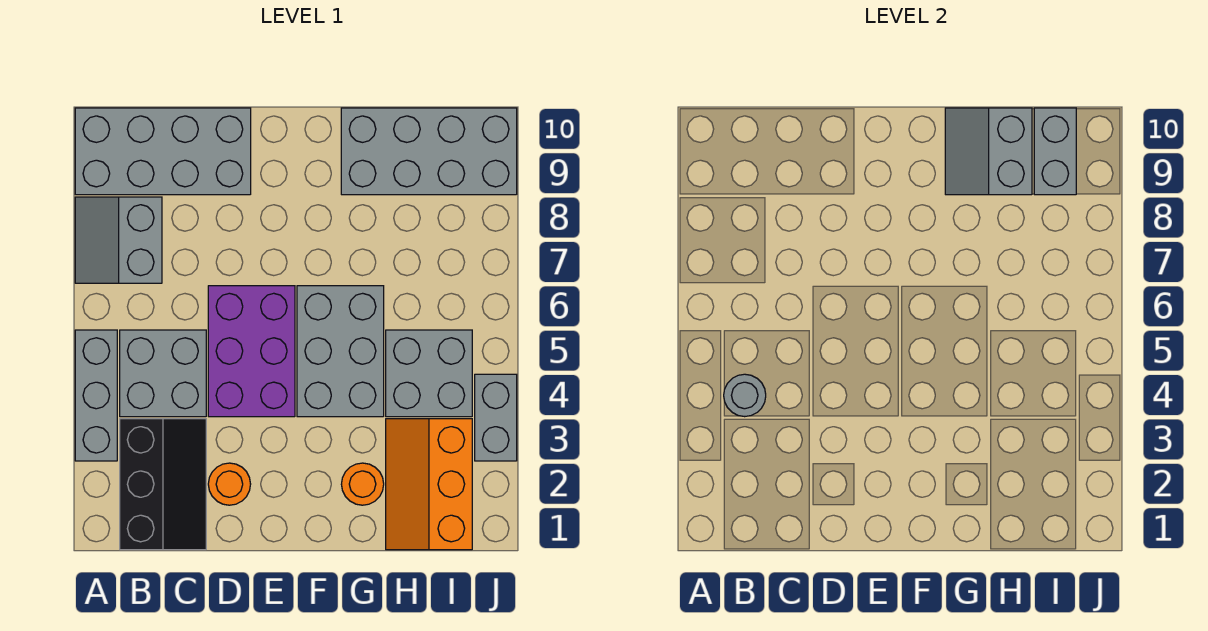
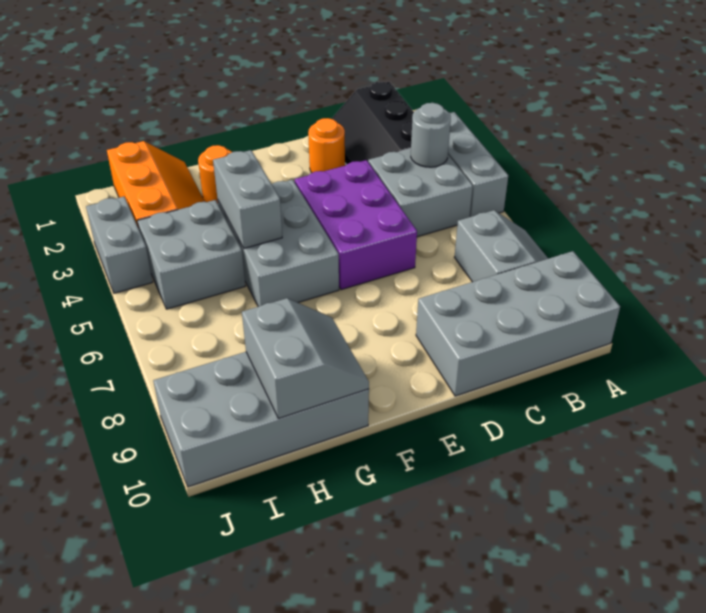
grey brick I9:I10 level 2 -> grey brick G4:G5 level 2

